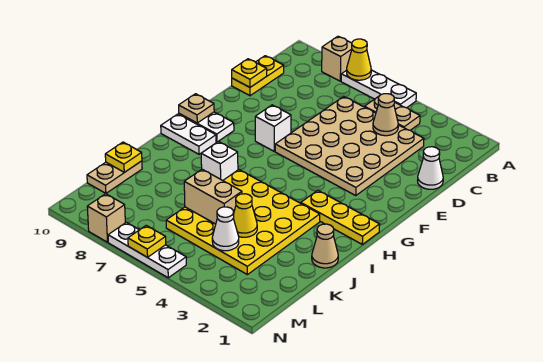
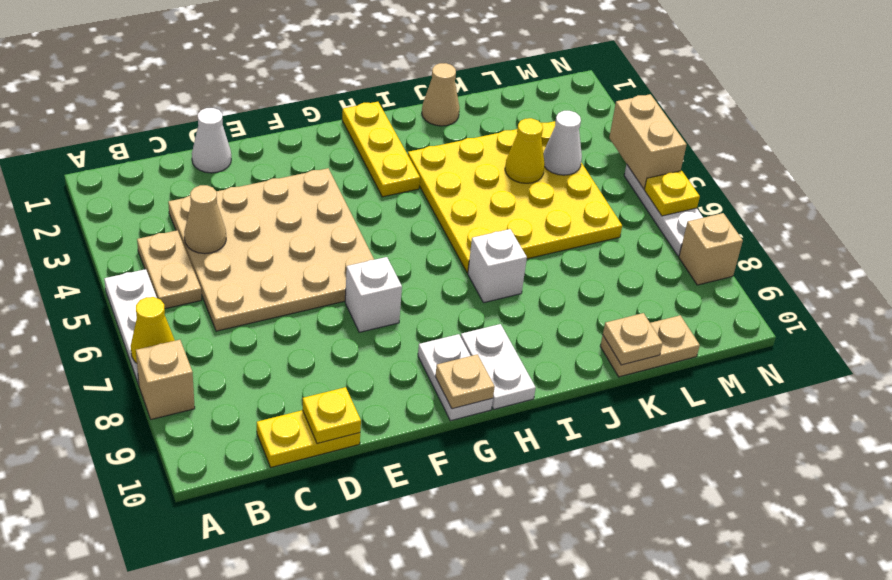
tan brick K5:K6 level 2 -> tan brick N4:N5 level 2
yellow plate K10 level 2 -> tan plate K10 level 2

